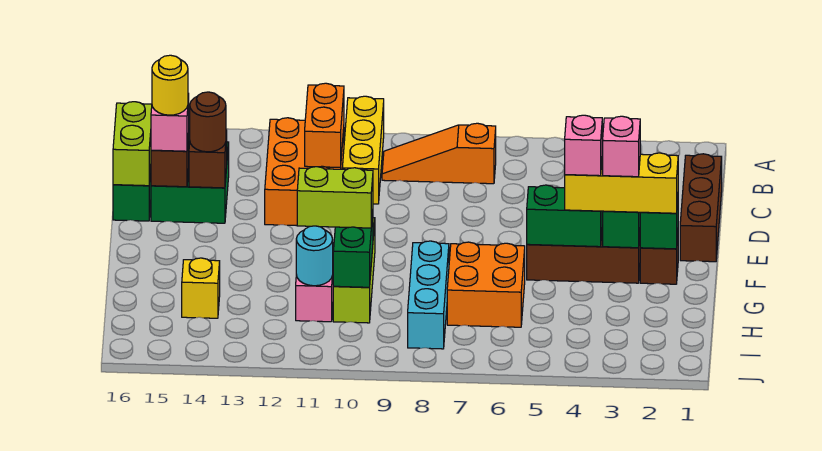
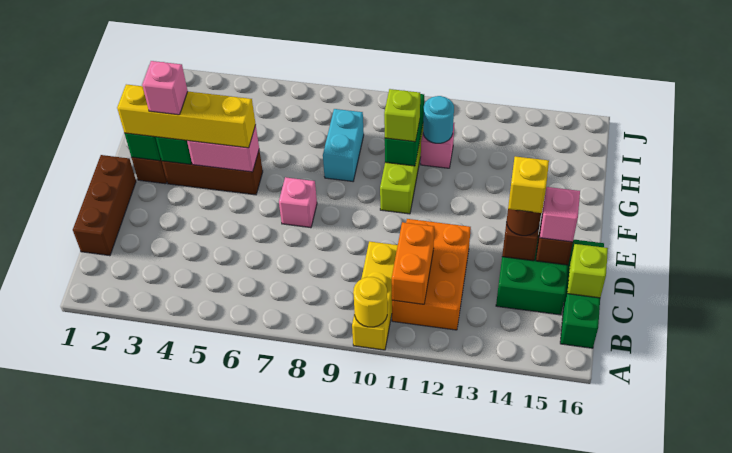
orange slope B7:B9 level 1 top 7 -> none
lime brick C16:D16 level 2 -> lime brick C16 level 2
yellow round brick D15 level 4 -> yellow round brick A10 level 2
yellow brick F2:F4 level 3 -> yellow brick F2:F5 level 3
green brick F4:F5 level 2 -> pink brick F4:F5 level 2
pink brick F4 level 4 -> pink brick E7 level 1
orange brick G6:H7 level 1 -> none
cyan brick G8:I8 level 1 -> cyan brick G8:H8 level 1
lime brick G10:G11 level 3 -> lime brick G10 level 3
yellow brick H14 level 1 -> yellow brick D14 level 4

